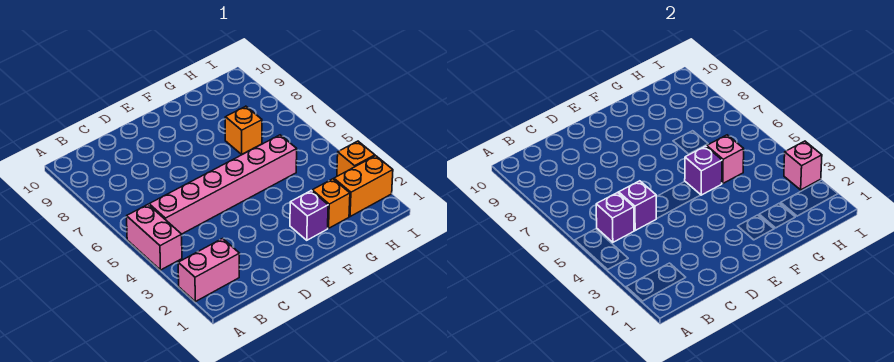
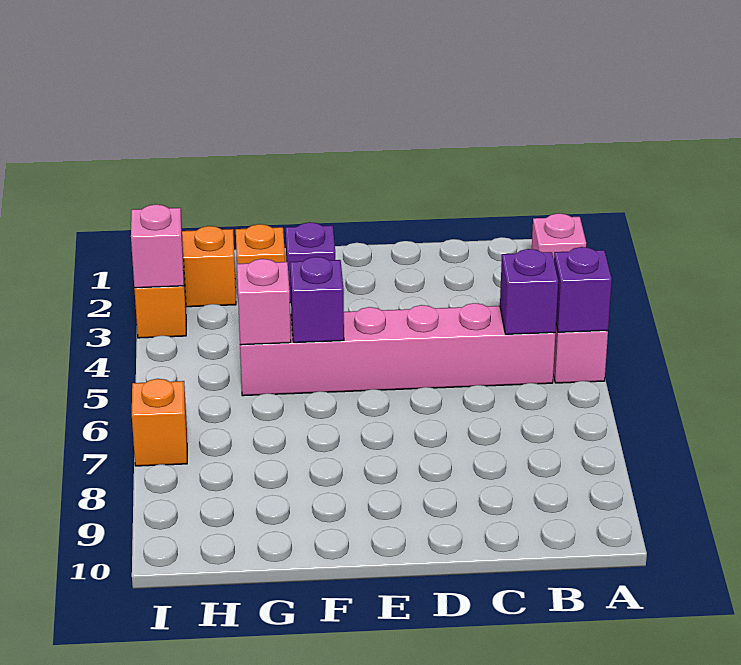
pink brick A2:B2 level 1 -> pink brick A2 level 1
purple brick C5 level 2 -> purple brick A5 level 2
orange brick G7 level 1 -> orange brick I7 level 1

